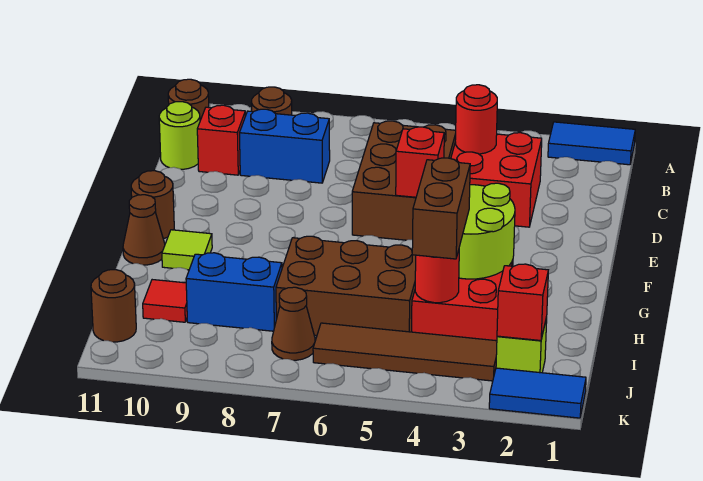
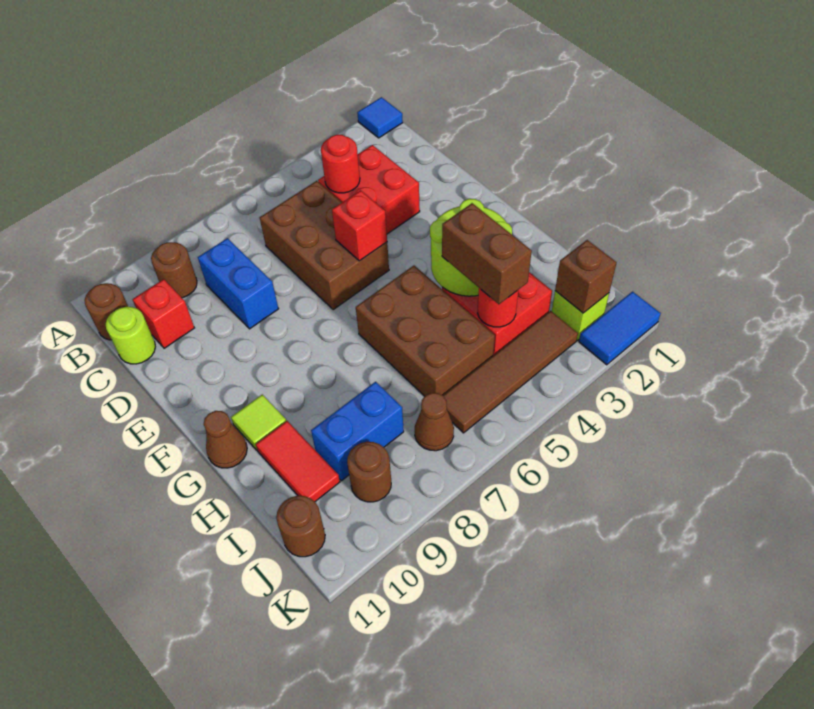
blue tile A1:A2 level 1 -> blue tile A1 level 1
blue brick C8:C9 level 1 -> blue brick C8:D8 level 1
brown round brick F11 level 1 -> brown round brick J9 level 1
brown brick H5:I7 level 1 -> brown brick G5:I6 level 1
red tile I10 level 1 -> red tile H10:I10 level 1
red brick J2 level 2 -> brown brick J2 level 2

